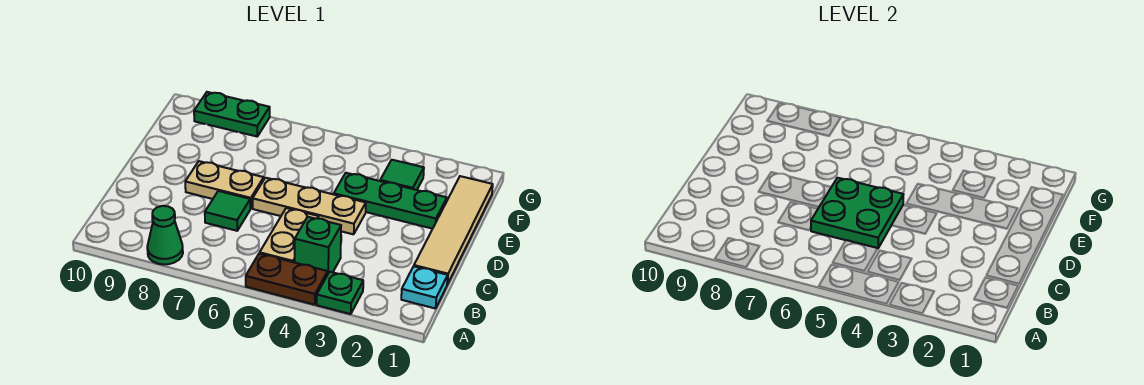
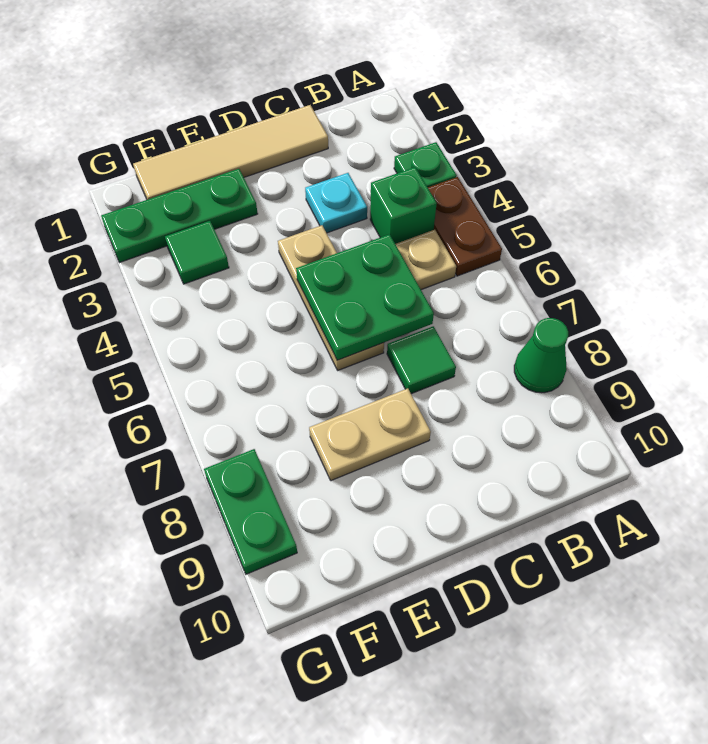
cyan plate B1 level 1 -> cyan plate C3 level 1
tan plate D7:D8 level 1 -> tan plate D8:E8 level 1
green plate E2:E4 level 1 -> green plate E2:G2 level 1

